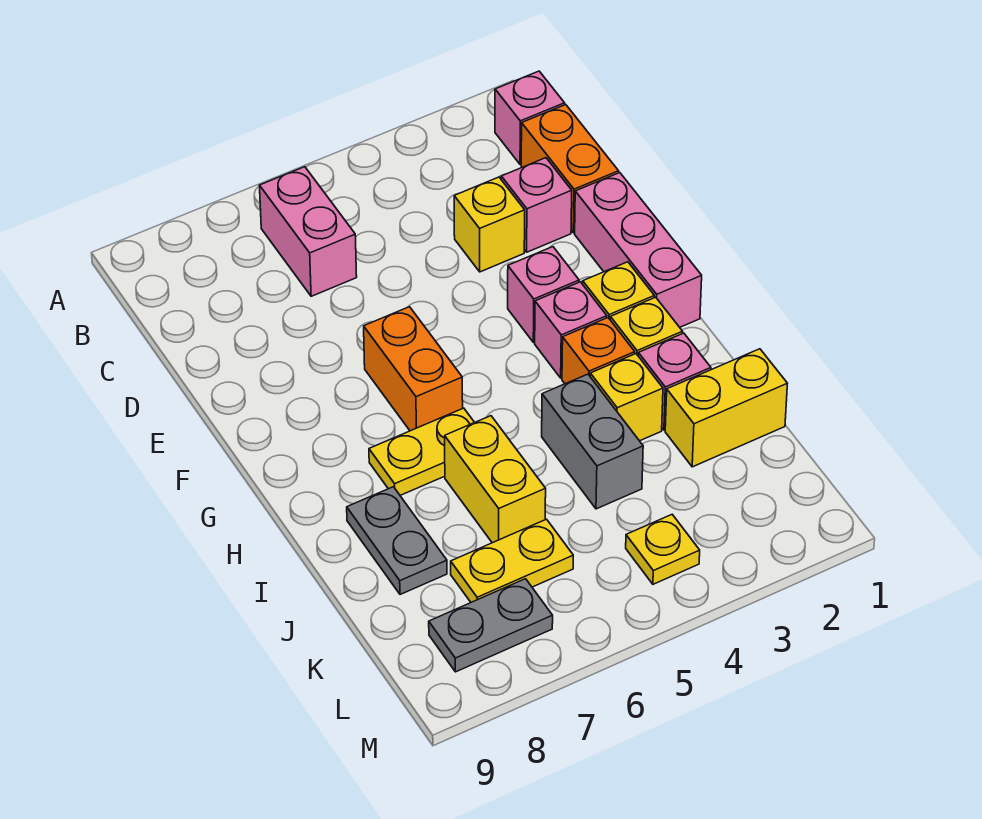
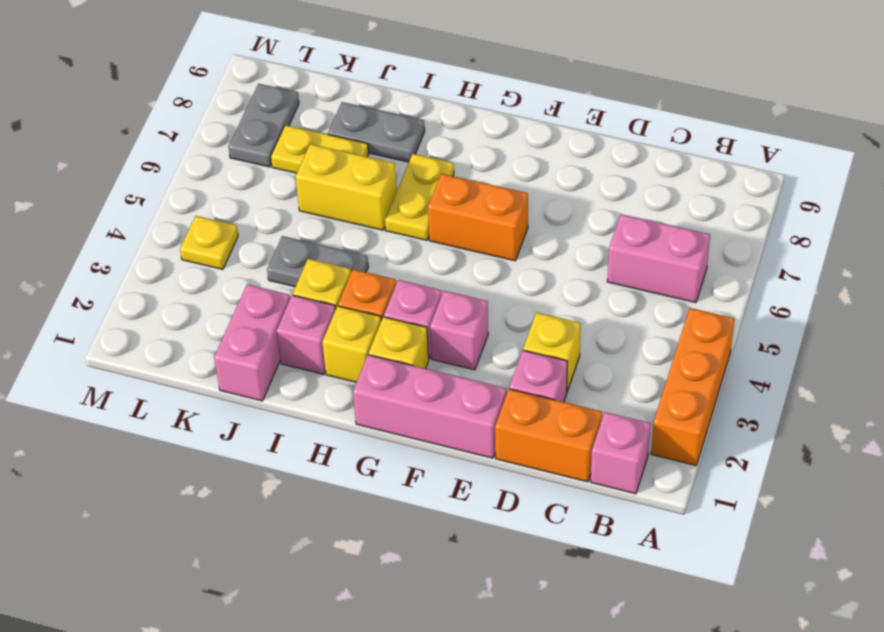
none -> orange brick A2:A4 level 1
grey brick I4:J4 level 1 -> grey plate I4:J4 level 1
yellow brick J1:J2 level 1 -> pink brick J1:J2 level 1
yellow plate K6:K7 level 1 -> yellow plate J7:K7 level 1

